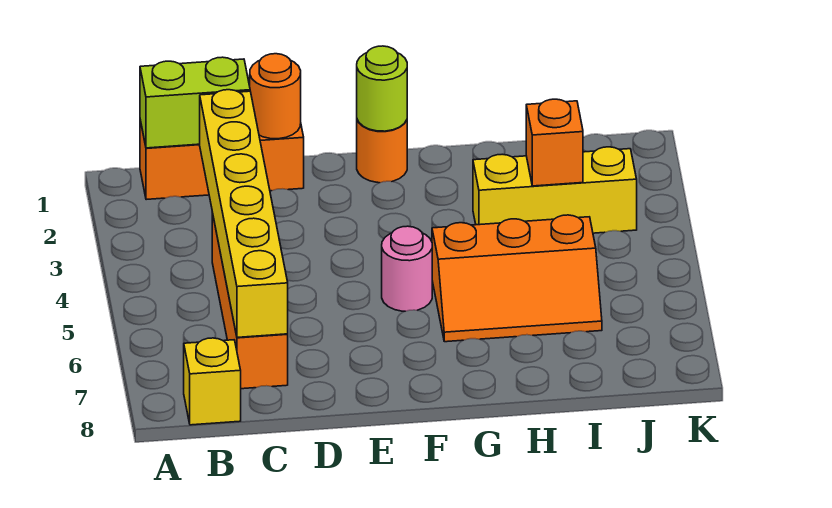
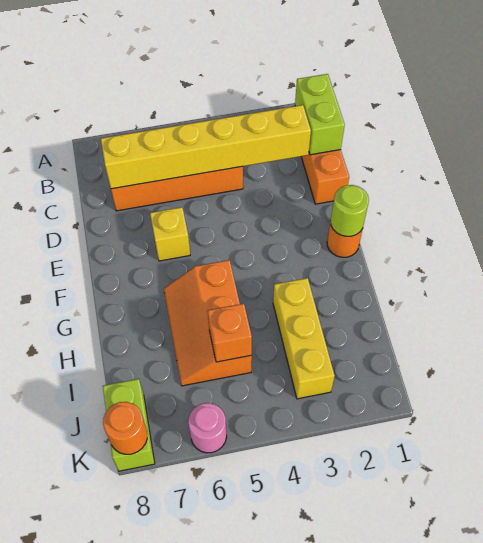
yellow brick B8 level 1 -> yellow brick E6 level 1
orange round brick D1 level 2 -> orange round brick K8 level 2
pink round brick F5 level 1 -> pink round brick K6 level 1
orange brick I3 level 2 -> orange brick I5 level 2
none -> lime brick J8:K8 level 1

